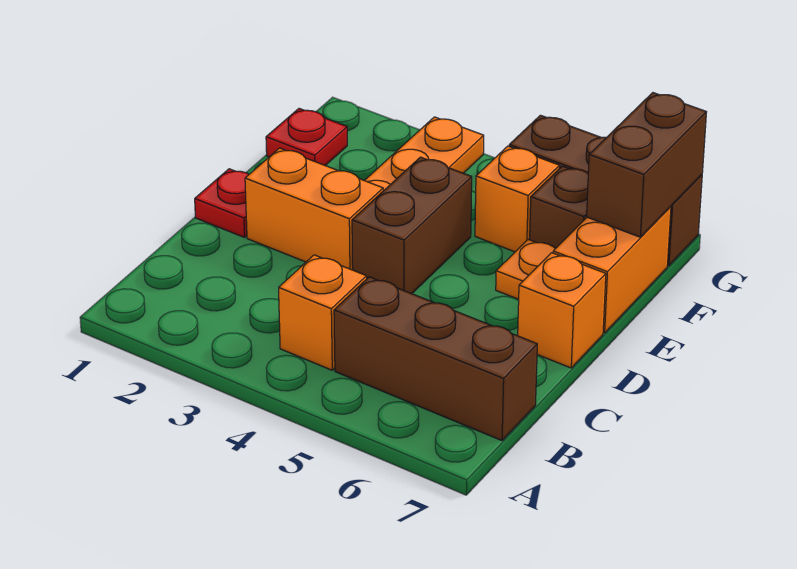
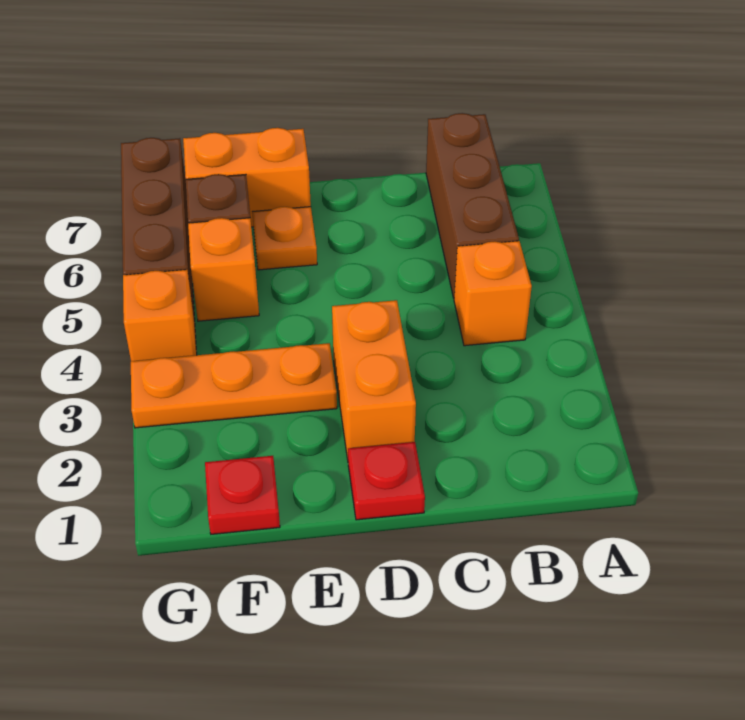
brown brick D4:E4 level 1 -> none
orange brick D7 level 1 -> orange brick G4 level 1
brown brick F7:G7 level 2 -> none

